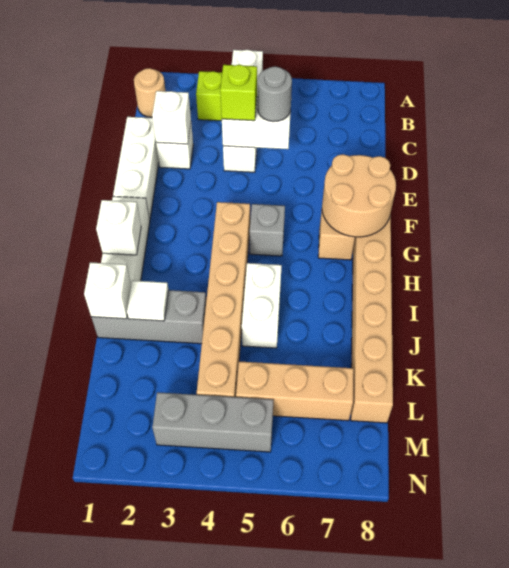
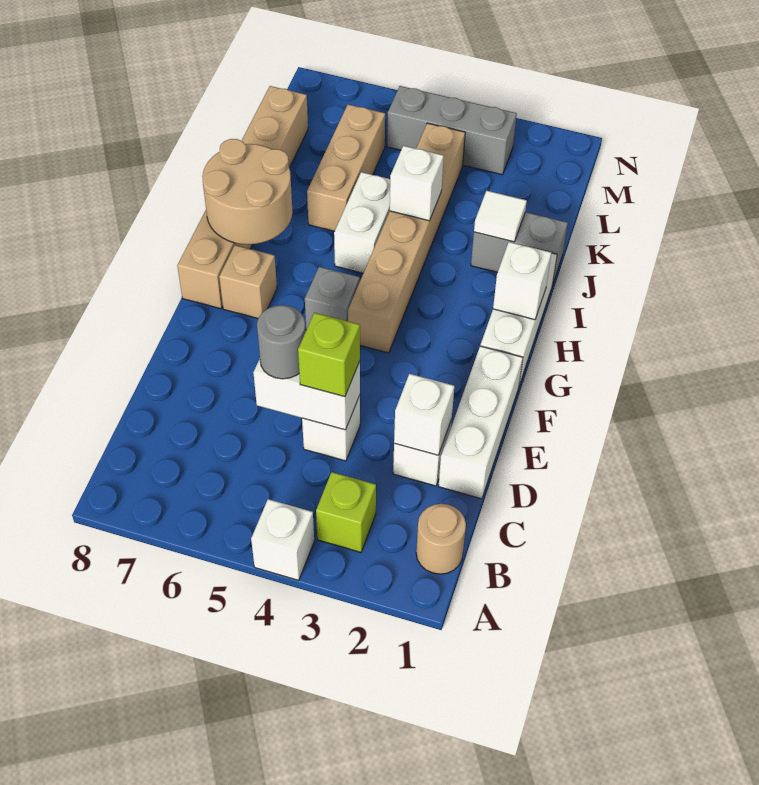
tan round brick F7:G8 level 2 -> tan round brick H7:I8 level 2
grey brick J1:J3 level 1 -> grey brick J1:J2 level 1
white brick J1 level 2 -> white brick J4 level 2
tan brick L5:L7 level 1 -> tan brick J6:L6 level 1

